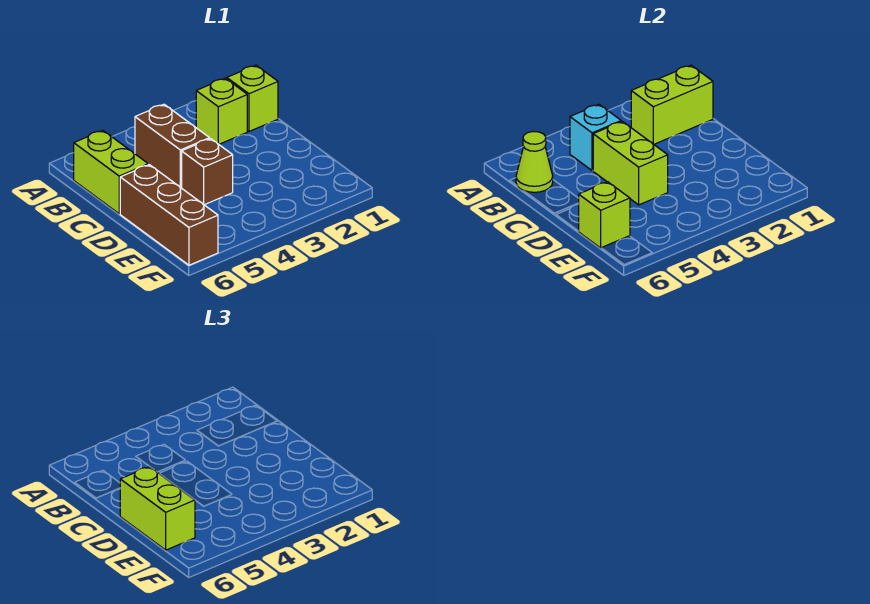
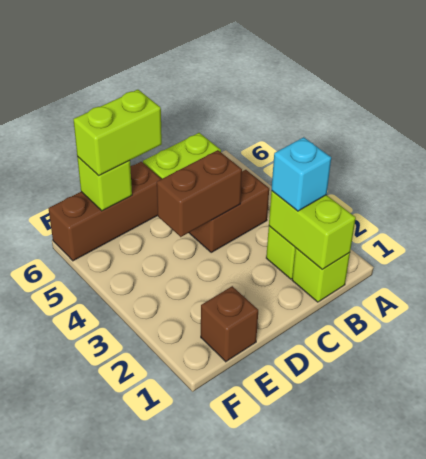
cyan brick B4 level 2 -> cyan brick B2 level 3
lime cone B6 level 2 -> none
lime brick C4:D4 level 2 -> brown brick C4:D4 level 2
brown brick D4 level 1 -> brown brick E1 level 1

